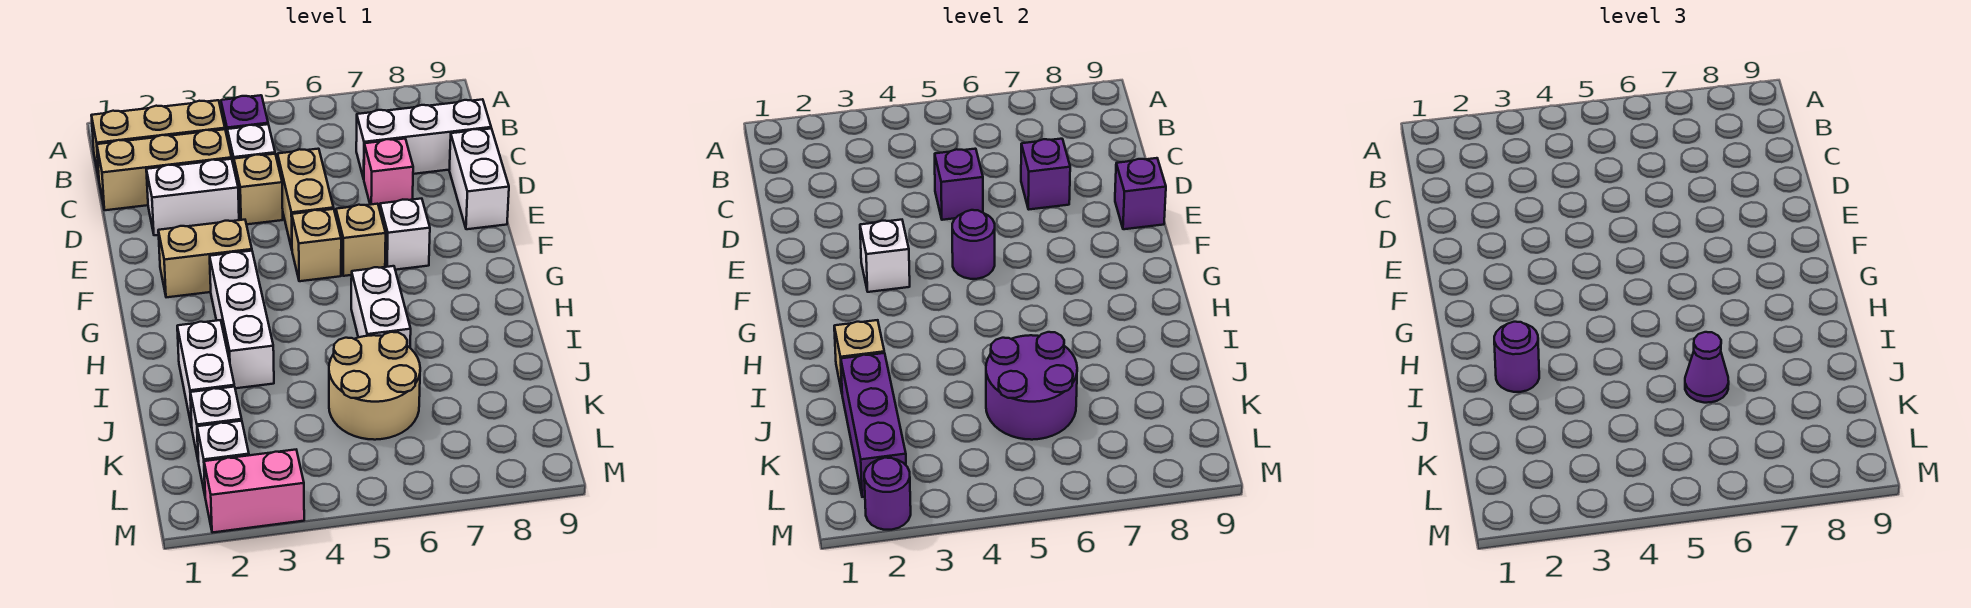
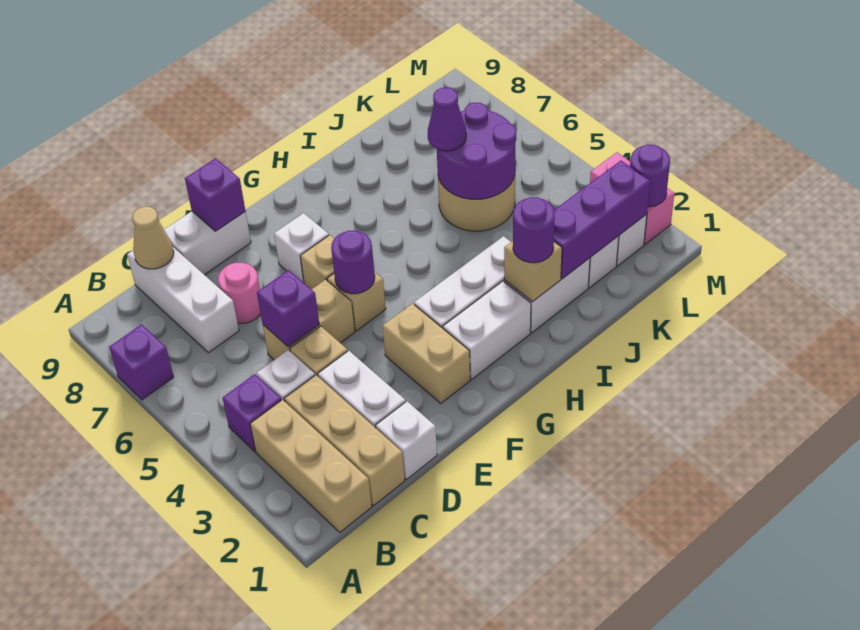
none -> tan cone C9 level 2
pink brick D7 level 1 -> pink round brick D7 level 1
purple brick D7 level 2 -> purple brick A7 level 1
white brick F3 level 2 -> white brick D1 level 1
white brick H6:I6 level 1 -> white brick G2:H2 level 1

